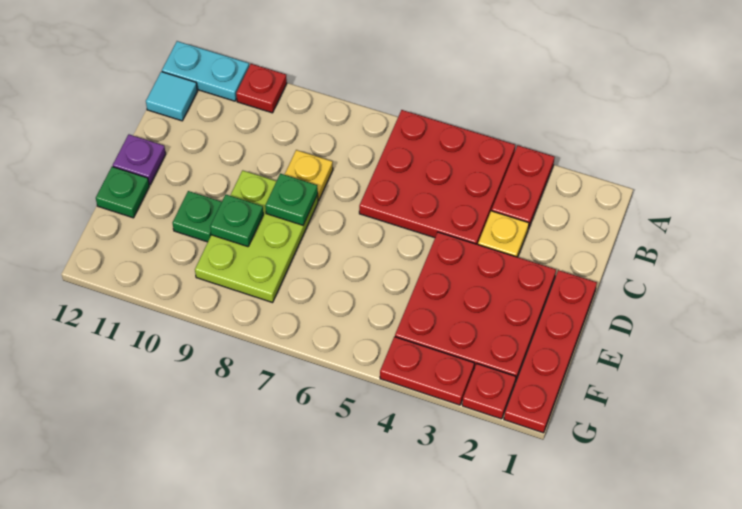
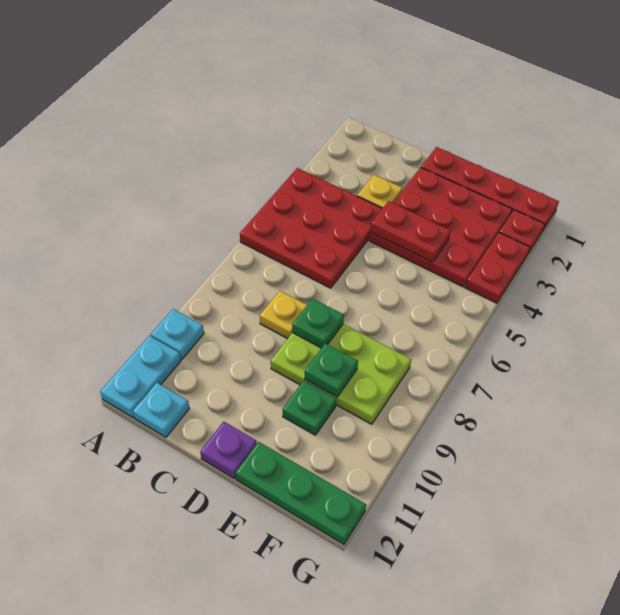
red plate A3:B3 level 1 -> red plate D4:E4 level 2
red plate A10 level 1 -> cyan plate A10 level 1
cyan tile B12 level 1 -> cyan plate B12 level 1
green plate E12 level 1 -> green plate E12:G12 level 1

